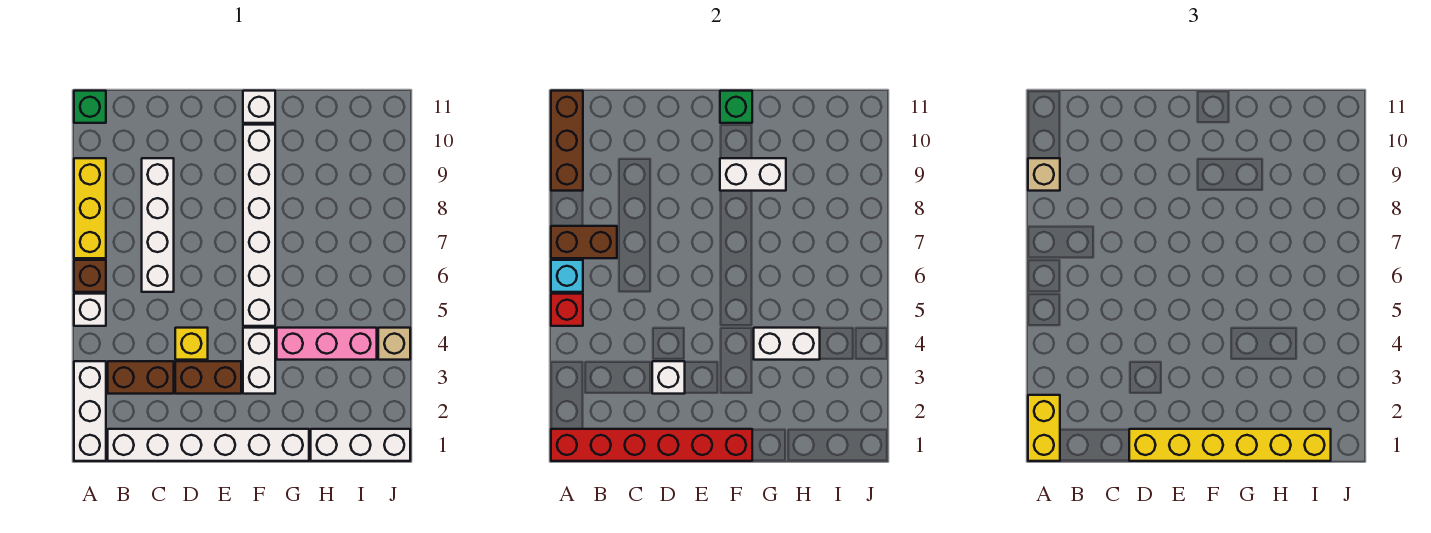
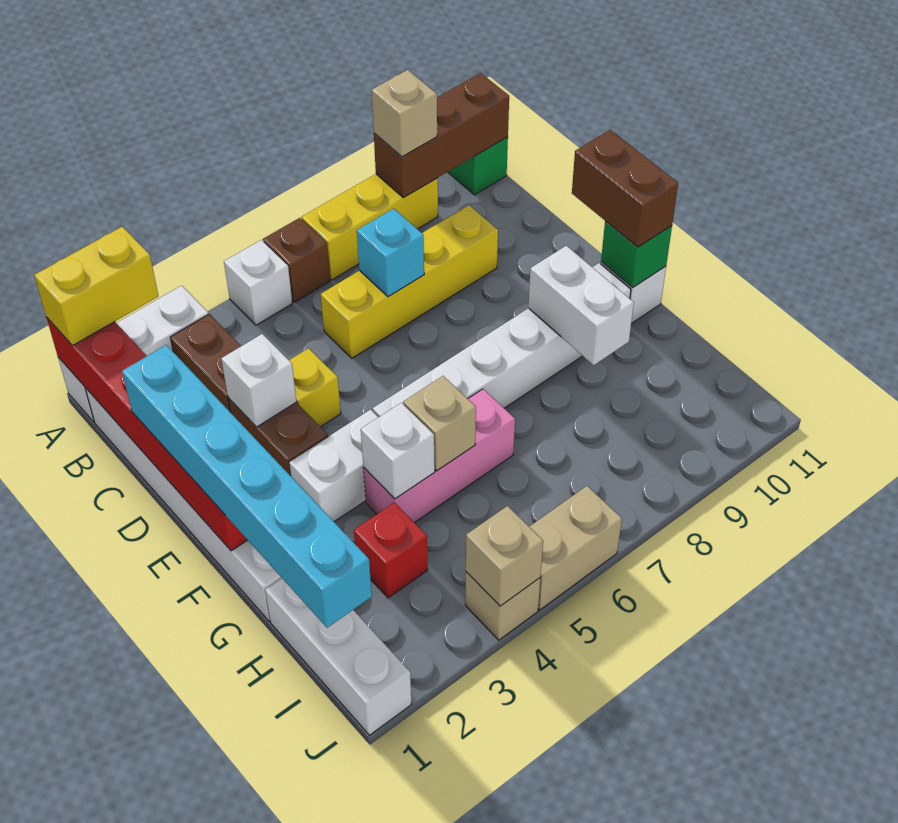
red brick A5 level 2 -> red brick H3 level 1
cyan brick A6 level 2 -> cyan brick C7 level 2
brown brick A7:B7 level 2 -> brown brick E11:F11 level 3
white brick C6:C9 level 1 -> yellow brick C6:C9 level 1
yellow brick D1:I1 level 3 -> cyan brick D1:I1 level 3
pink brick G4:I4 level 1 -> pink brick G4:G6 level 1
white brick G4:H4 level 2 -> white brick G4 level 2
none -> tan brick G5 level 2
none -> tan brick J4 level 2
none -> tan brick J5:J6 level 1

